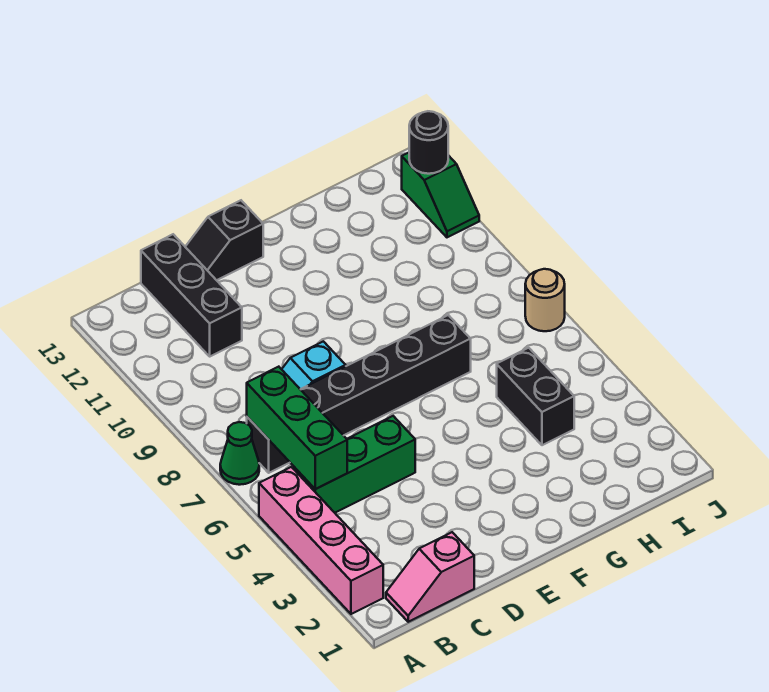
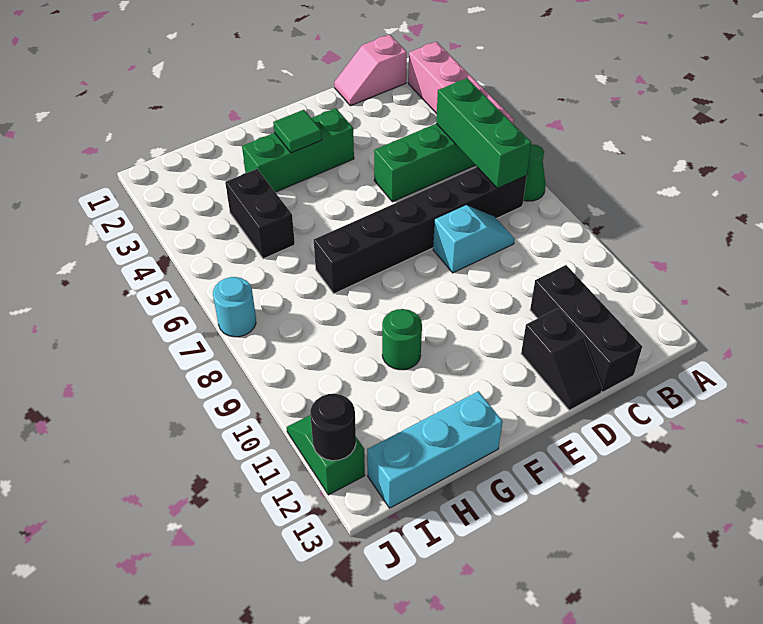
pink slope B1:C1 level 1 top C -> pink slope B1:C1 level 1 top B
black slope D13:E13 level 1 top E -> black slope D12:D13 level 1 top 12
none -> green brick E3:G3 level 1
none -> green tile F3 level 2
none -> green round brick G10 level 1
none -> cyan brick G13:I13 level 1
tan round brick J7 level 1 -> cyan round brick J7 level 1

